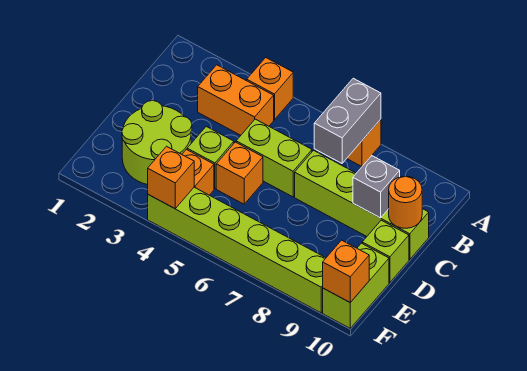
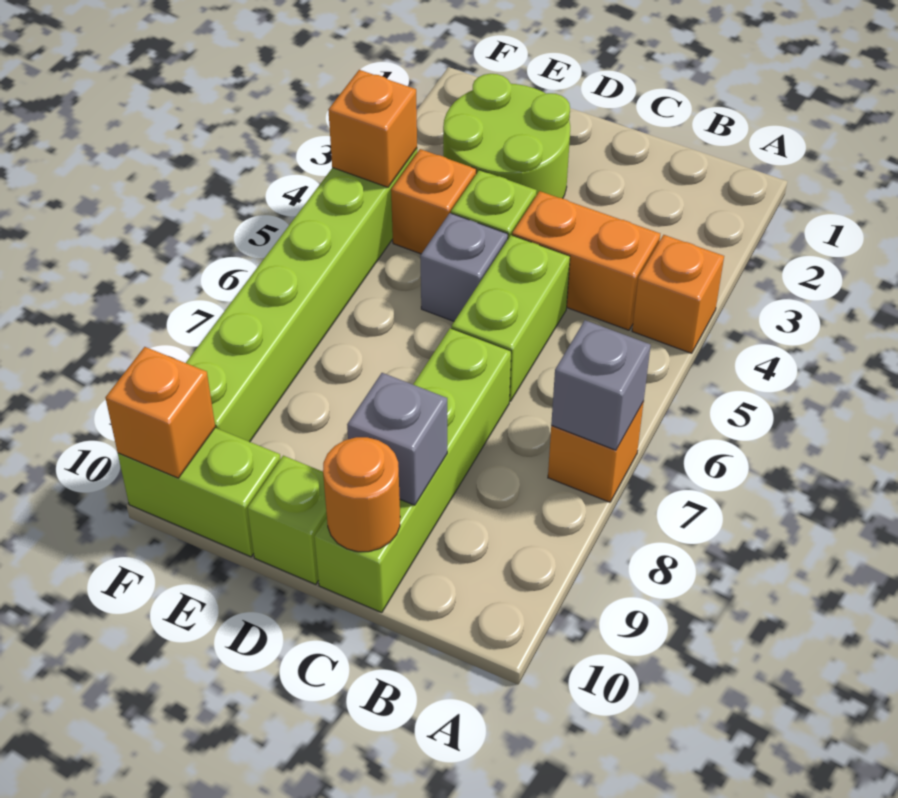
grey brick A7:B7 level 2 -> grey brick A7 level 2
orange brick B3:B4 level 1 -> orange brick B4:C4 level 1
orange brick D5 level 1 -> grey brick D5 level 1

